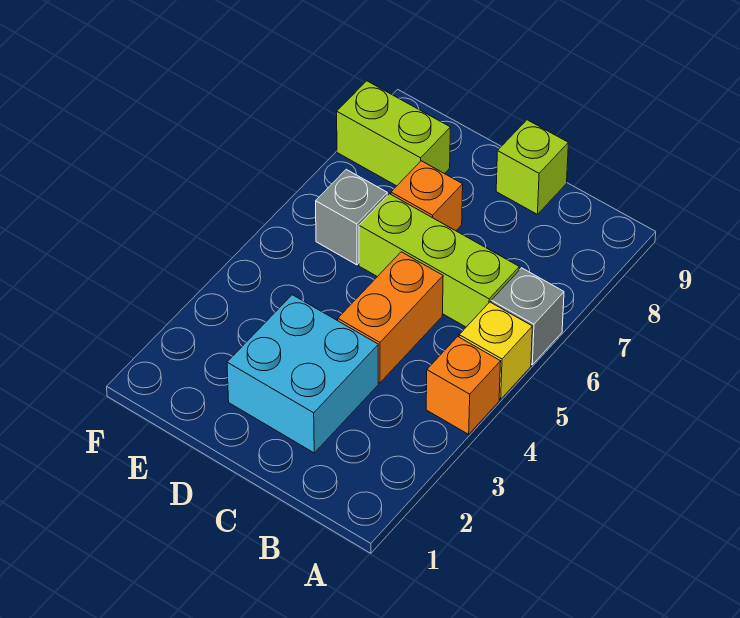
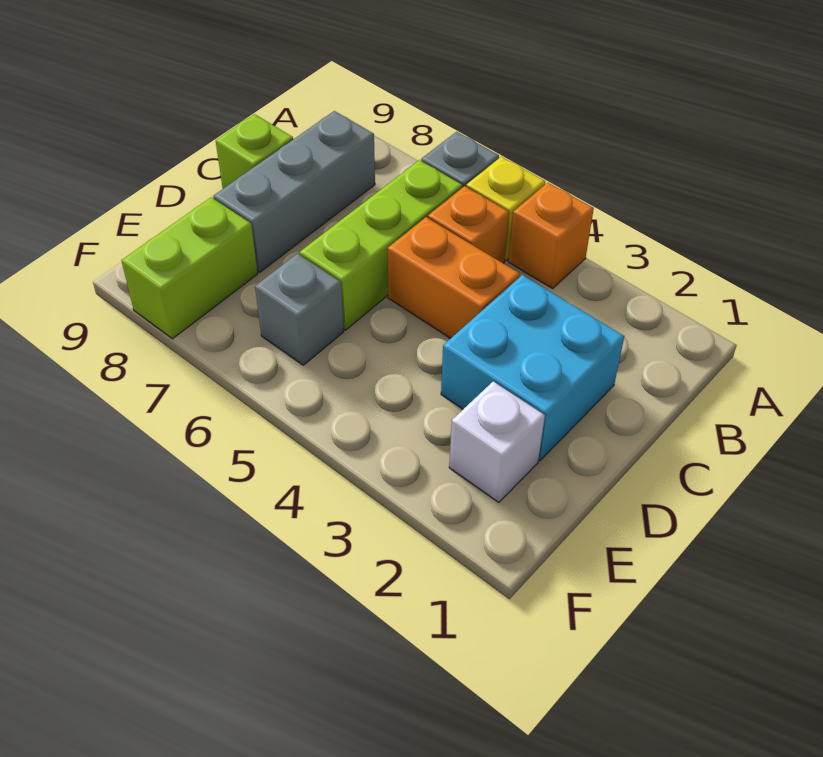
none -> grey brick B8:D8 level 1
orange brick D7 level 1 -> orange brick B5 level 1
none -> white brick E2 level 1

